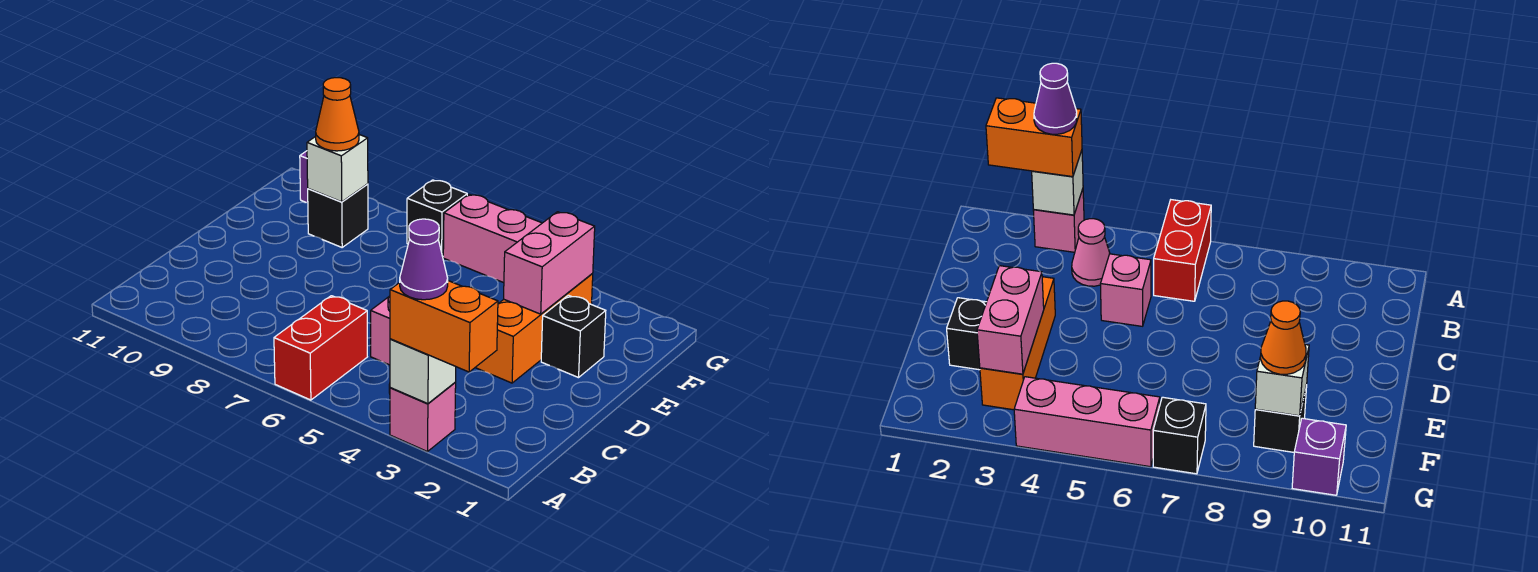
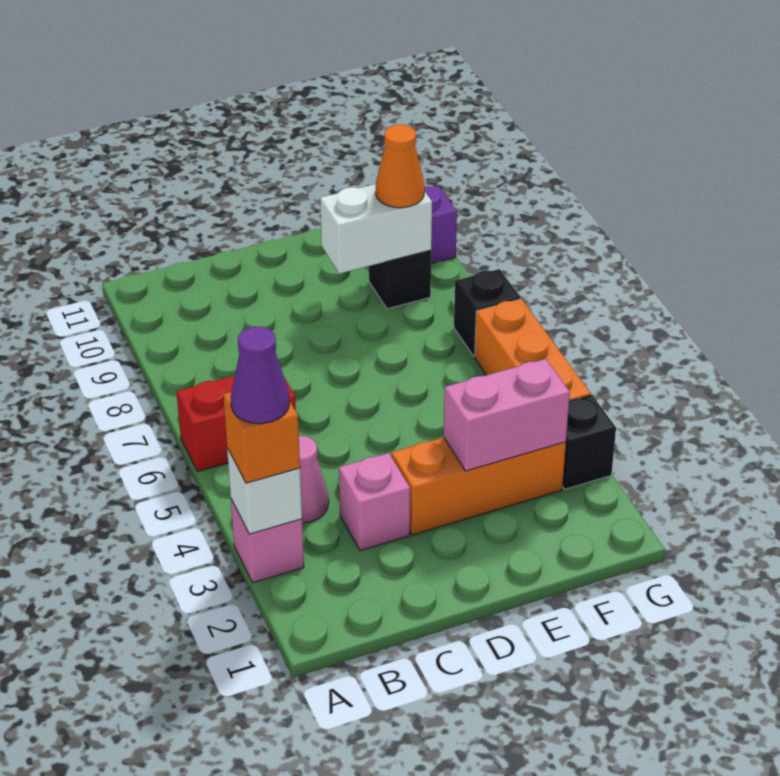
orange brick A2:A3 level 3 -> orange brick A3 level 3
pink brick C5 level 1 -> pink brick C3 level 1
black brick E2 level 1 -> black brick G3 level 1
white brick F9 level 2 -> white brick E9:F9 level 2
pink brick G4:G6 level 1 -> orange brick G4:G6 level 1

